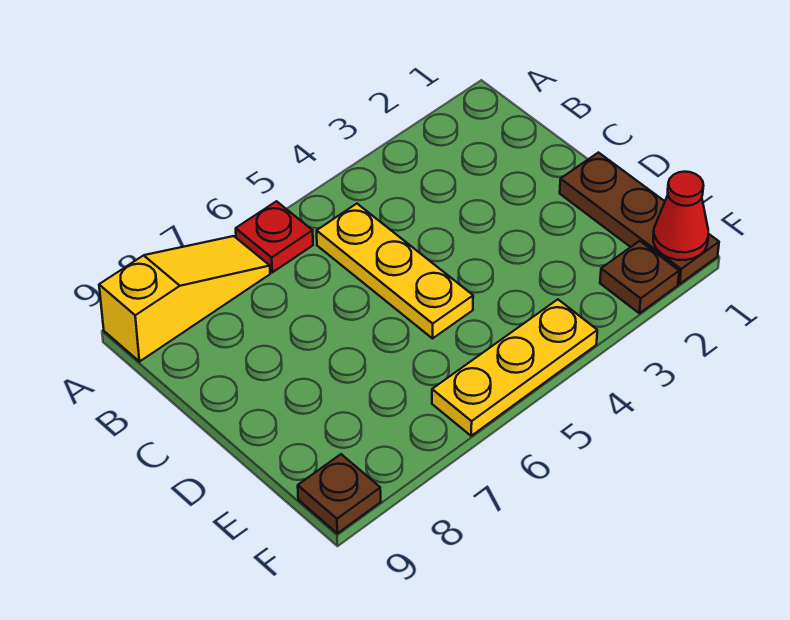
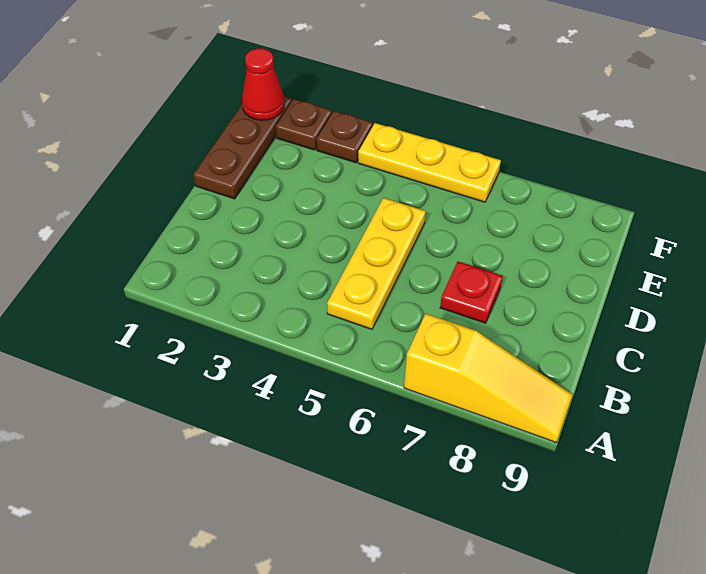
red plate A6 level 1 -> red plate C7 level 1
yellow slope A7:A9 level 1 top 9 -> yellow slope A7:A9 level 1 top 7
brown plate F9 level 1 -> brown plate F3 level 1

